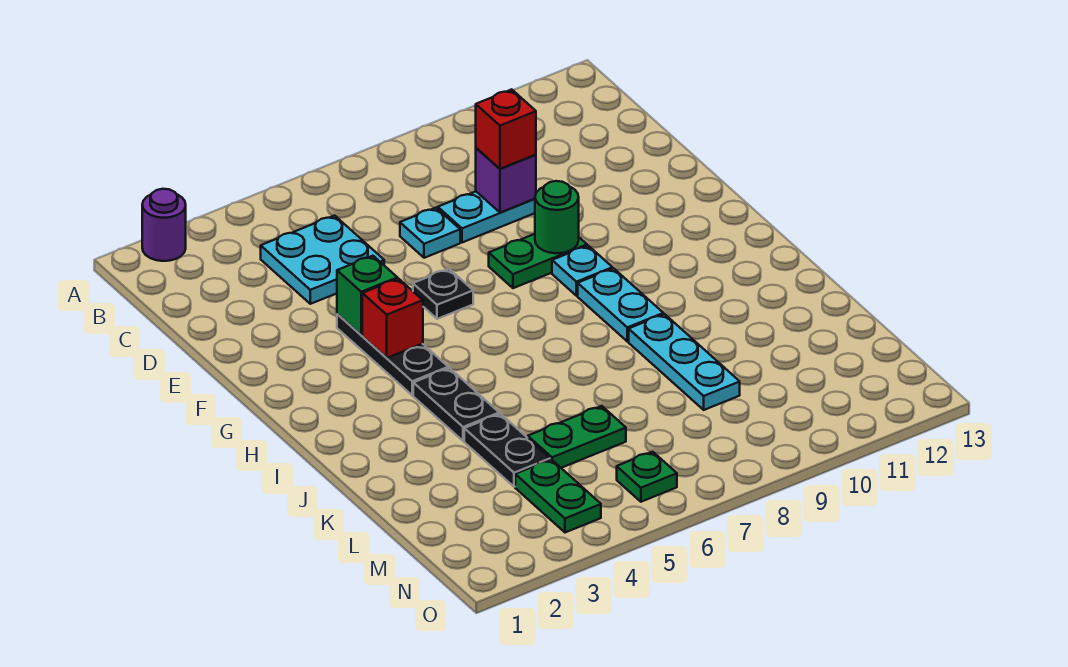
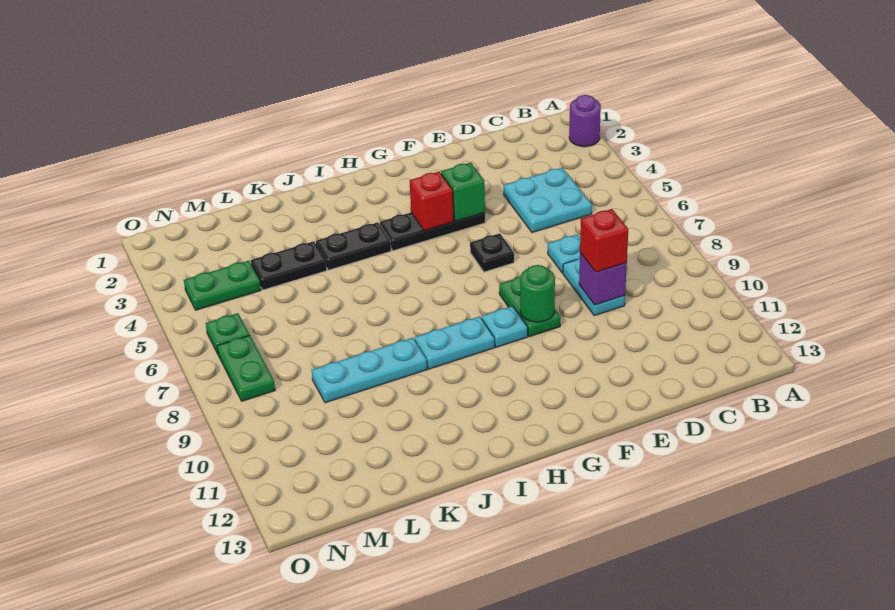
green plate L5:L6 level 1 -> green plate N7:N8 level 1

